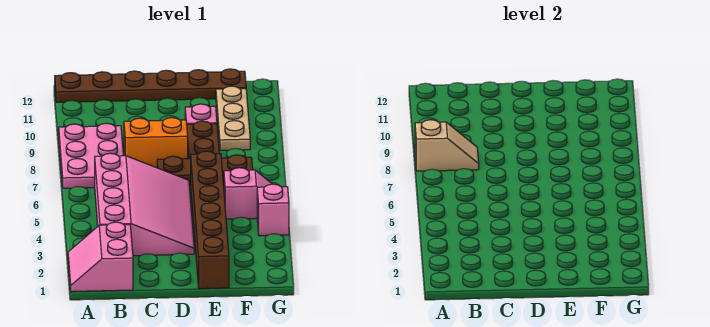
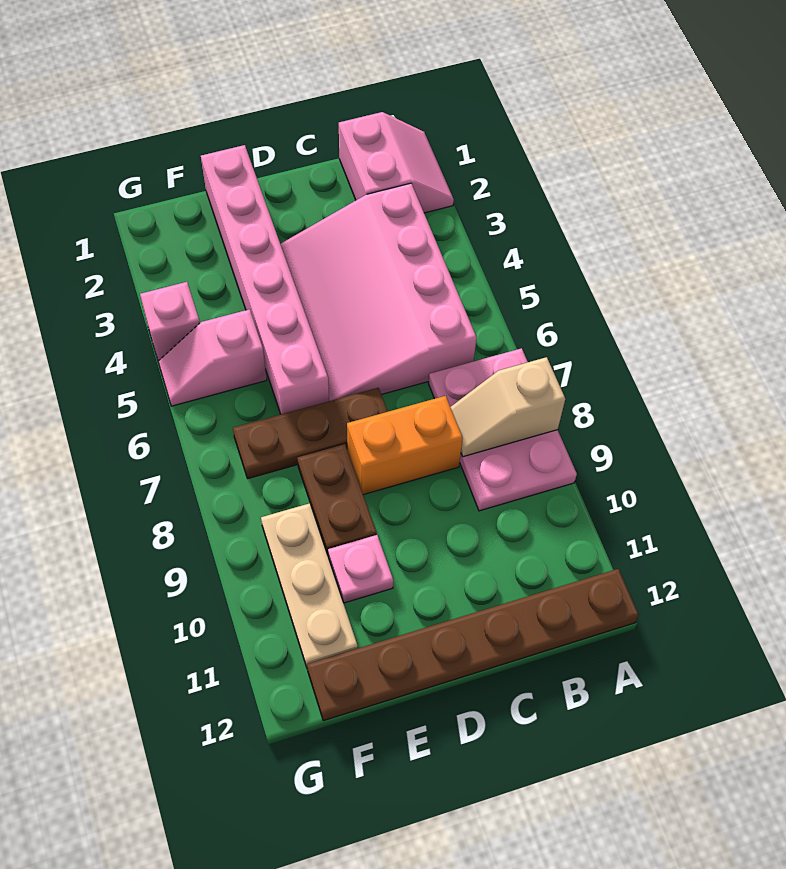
brown brick E1:E6 level 1 -> pink brick E1:E6 level 1

